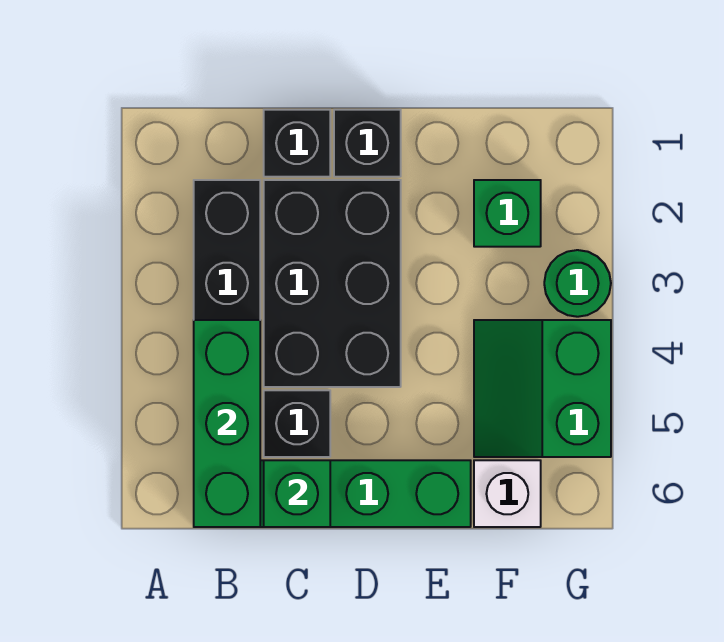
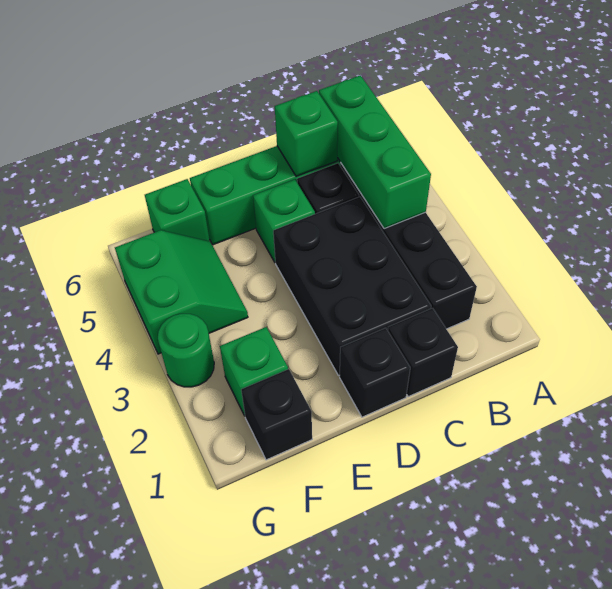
none -> green brick D5 level 1
none -> black brick F1 level 1
white brick F6 level 1 -> green brick F6 level 1

